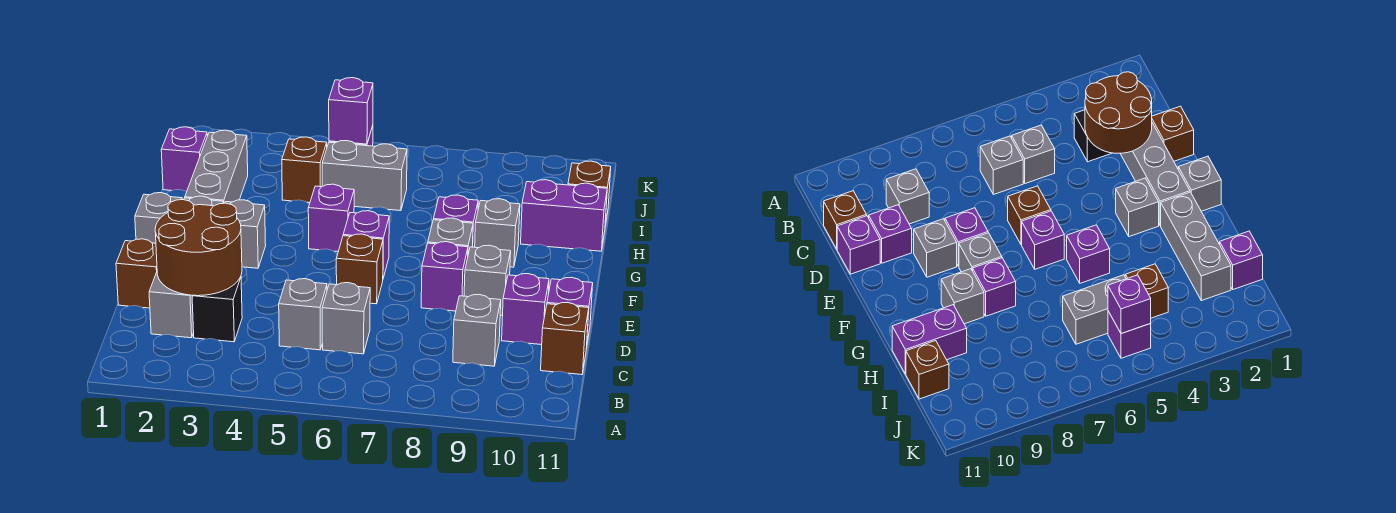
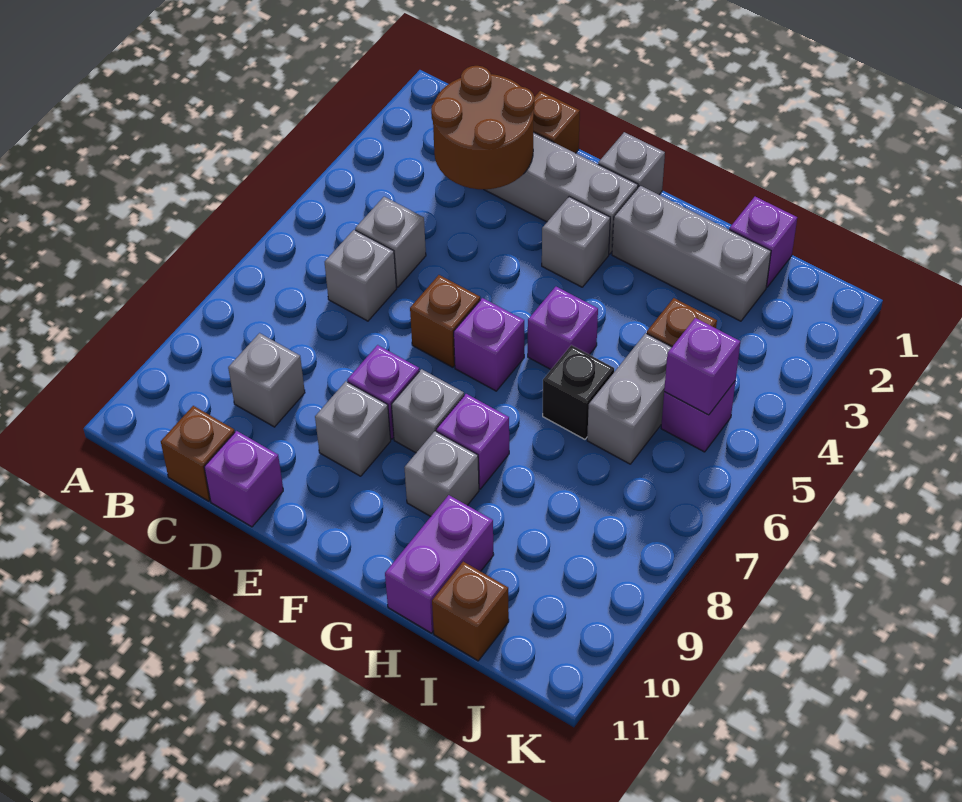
black brick C3 level 1 -> black brick H6 level 1
purple brick D10 level 1 -> none

